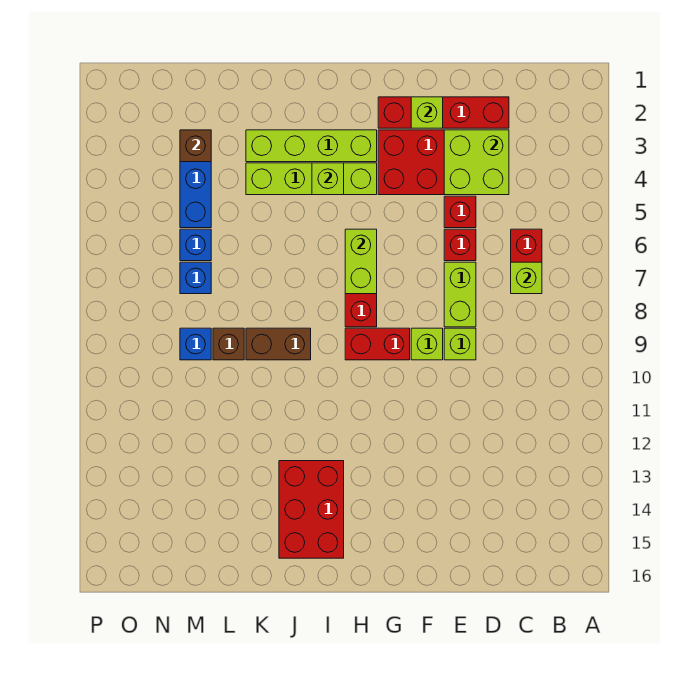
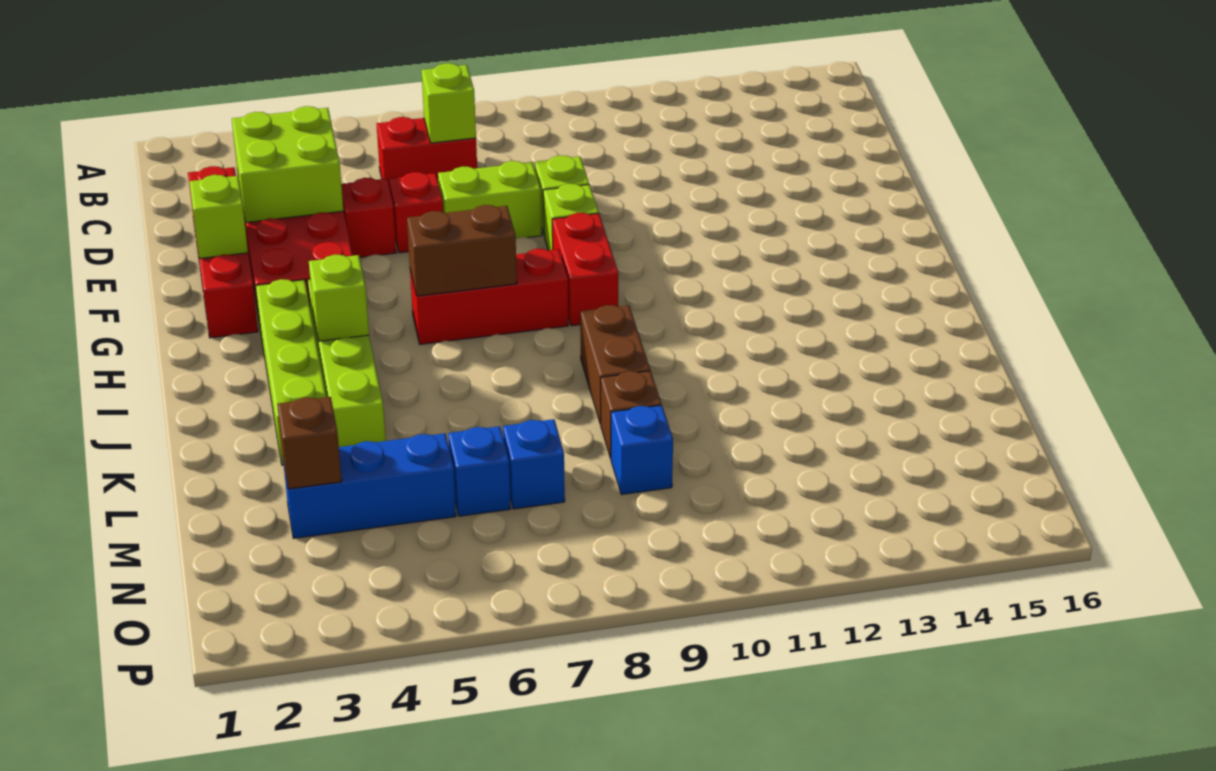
lime brick H6:H7 level 2 -> brown brick H6:H7 level 2
red brick I13:J15 level 1 -> none

